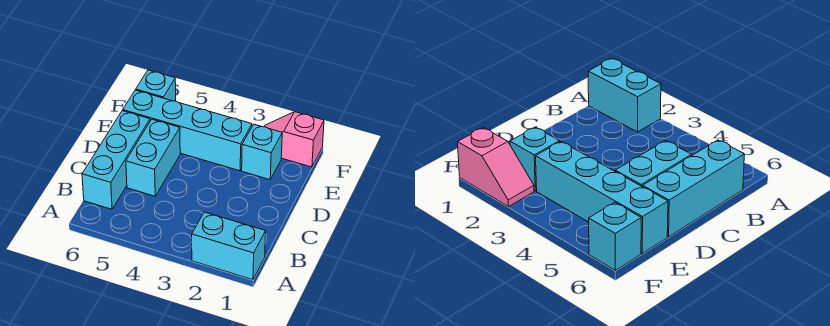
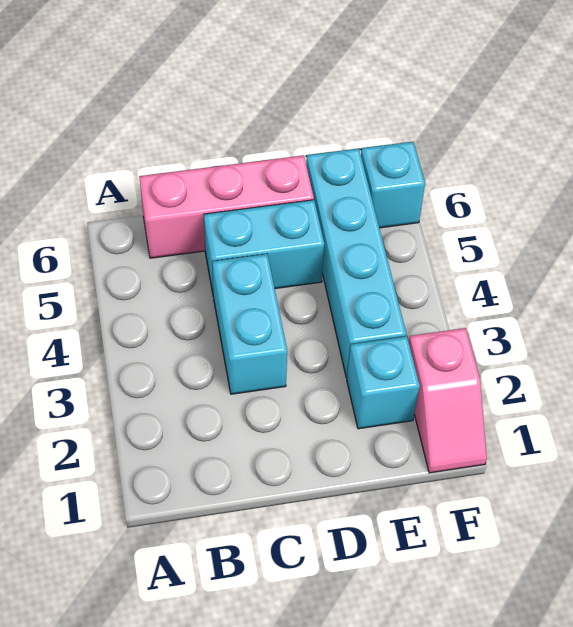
cyan brick A1:A2 level 1 -> cyan brick C3:C4 level 1
cyan brick B6:D6 level 1 -> pink brick B6:D6 level 1
pink slope F1:F2 level 1 top 1 -> pink slope F1:F2 level 1 top 2

